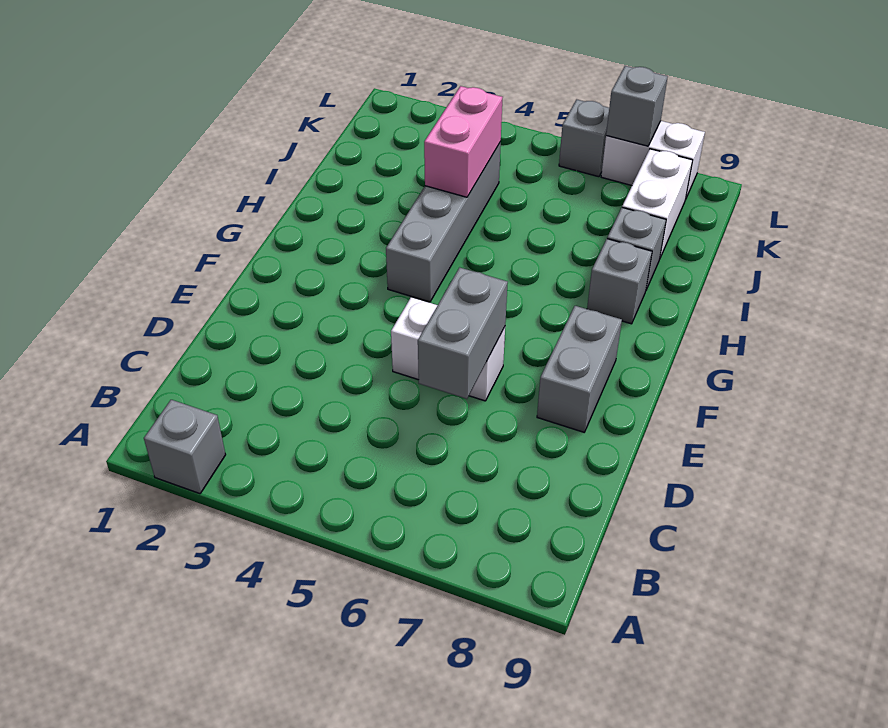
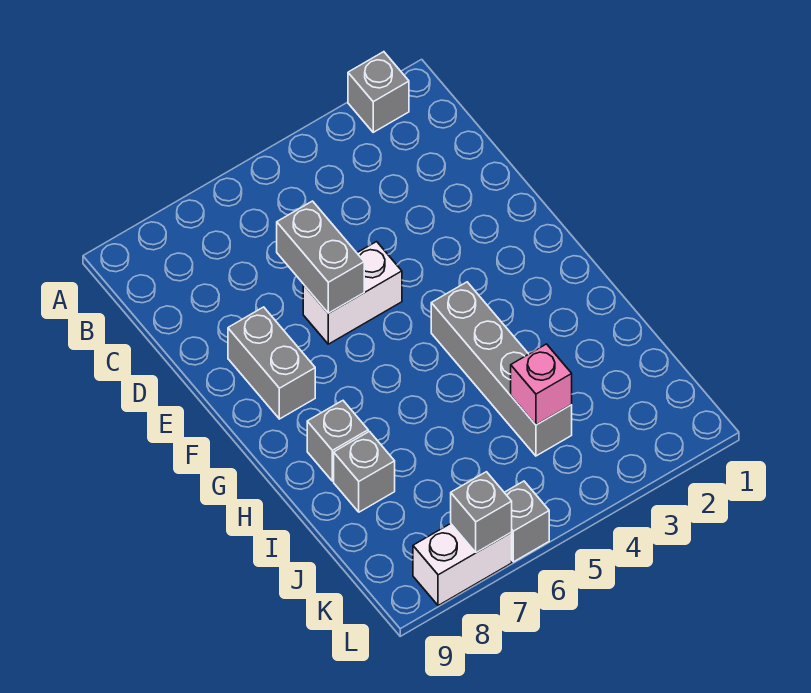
pink brick I4:J4 level 2 -> pink brick J4 level 2
white brick J8:K8 level 1 -> none

